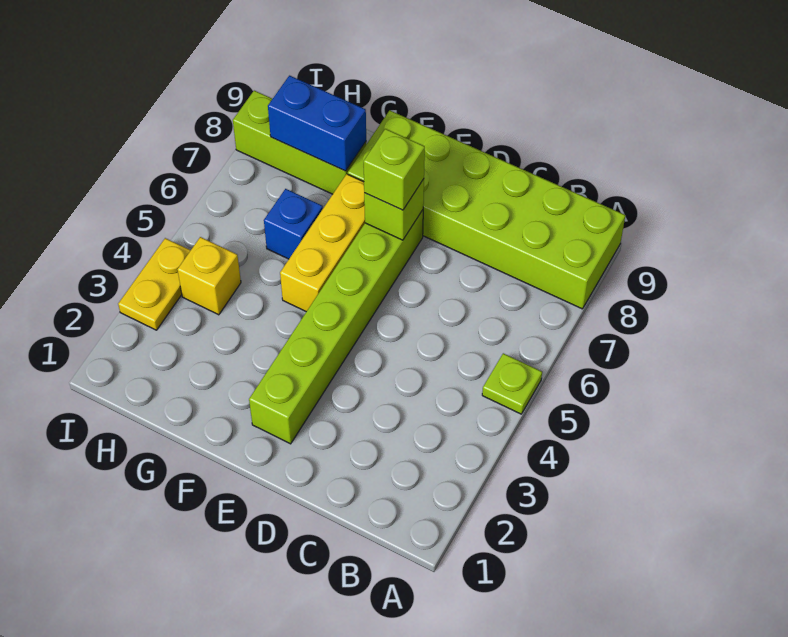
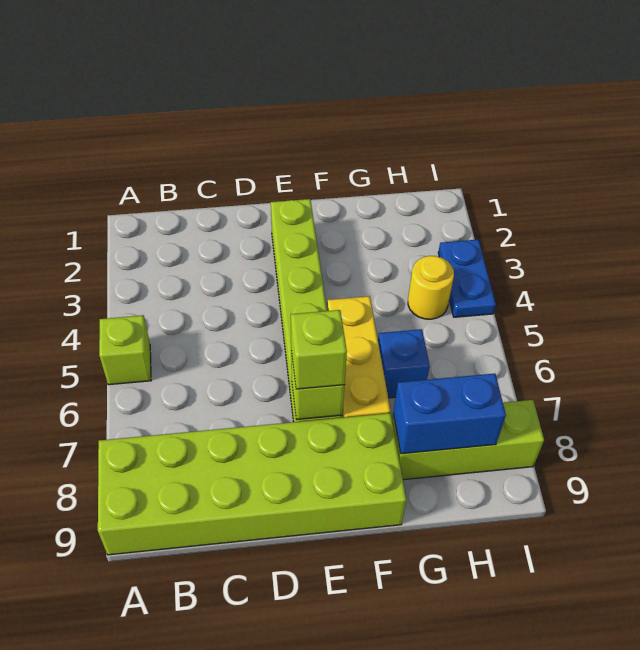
lime plate A5 level 1 -> lime brick A5 level 1
yellow brick H4 level 1 -> yellow round brick H4 level 1
yellow plate I3:I4 level 1 -> blue plate I3:I4 level 1

